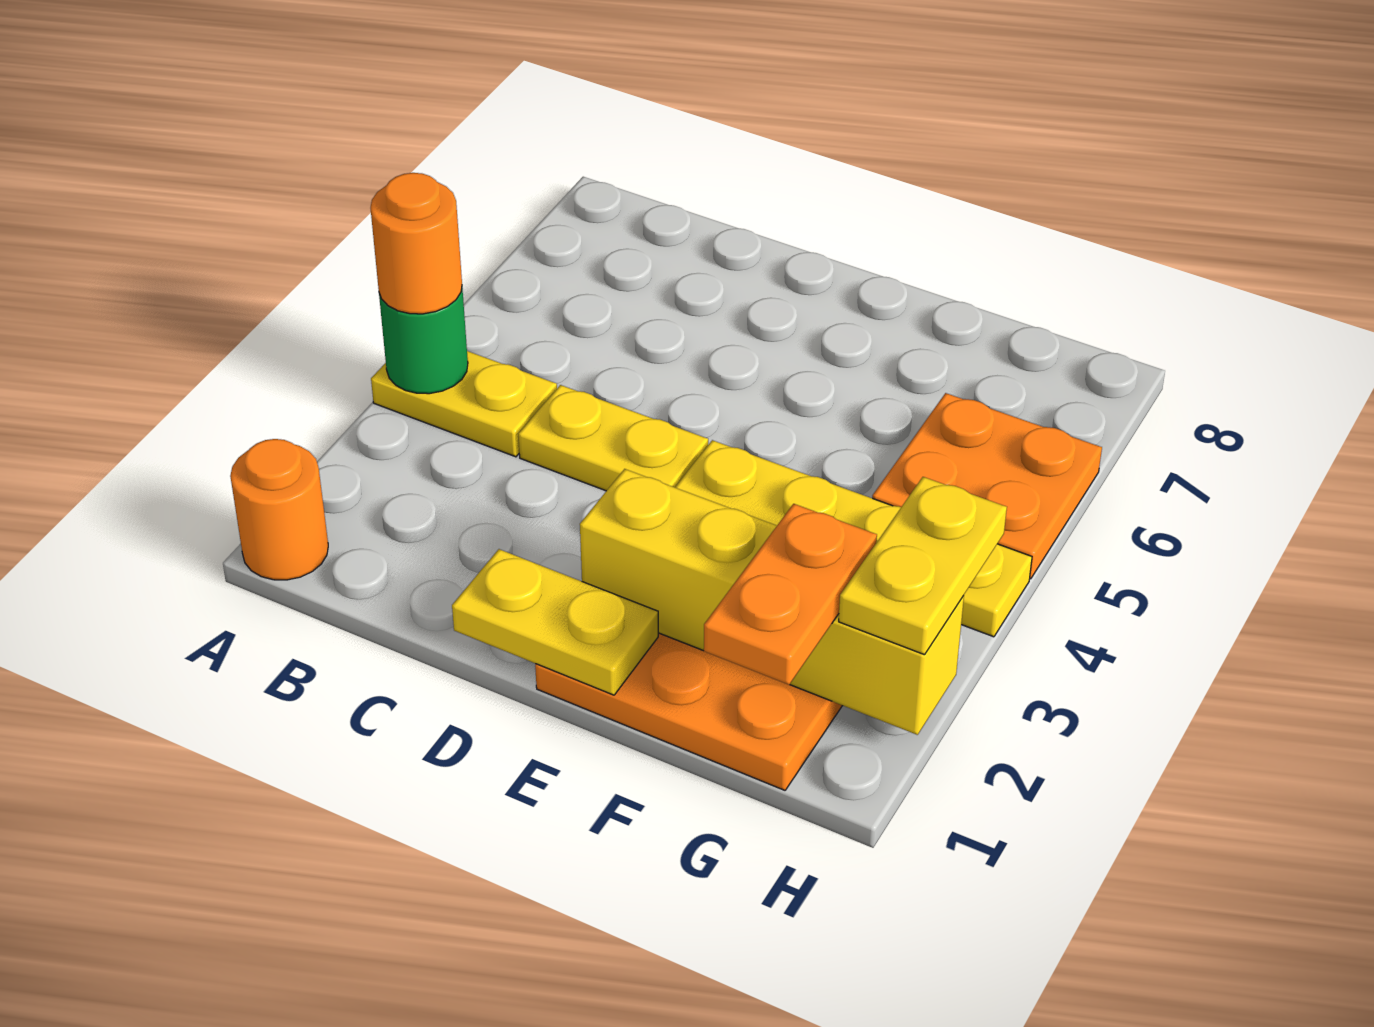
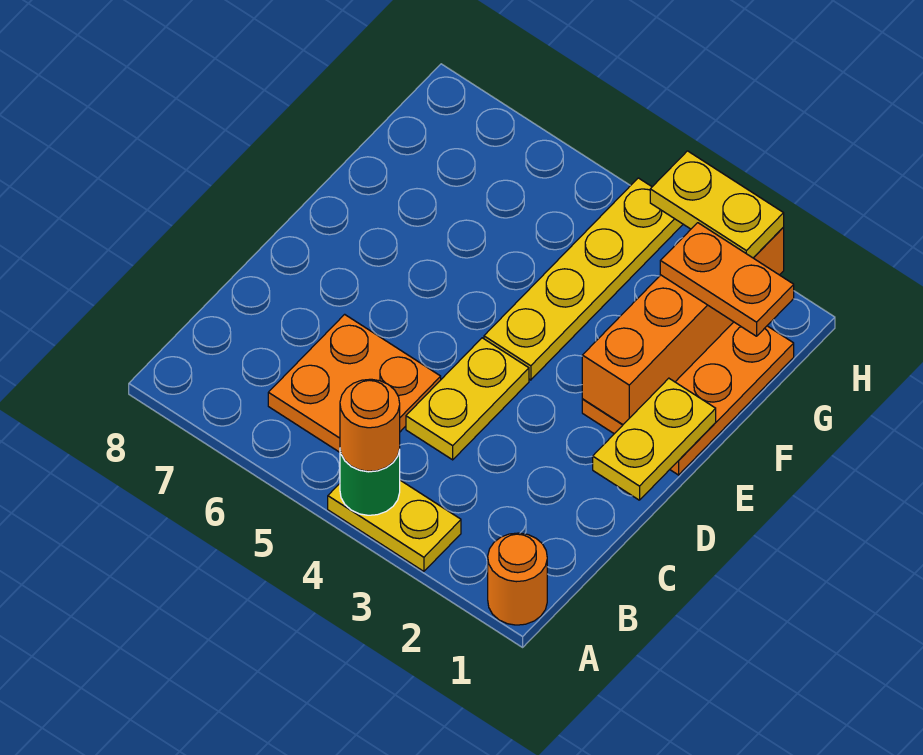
yellow plate A4:B4 level 1 -> yellow plate A3:A4 level 1
yellow brick E2:H2 level 2 -> orange brick E2:H2 level 2
orange plate G5:H6 level 1 -> orange plate B5:C6 level 1

